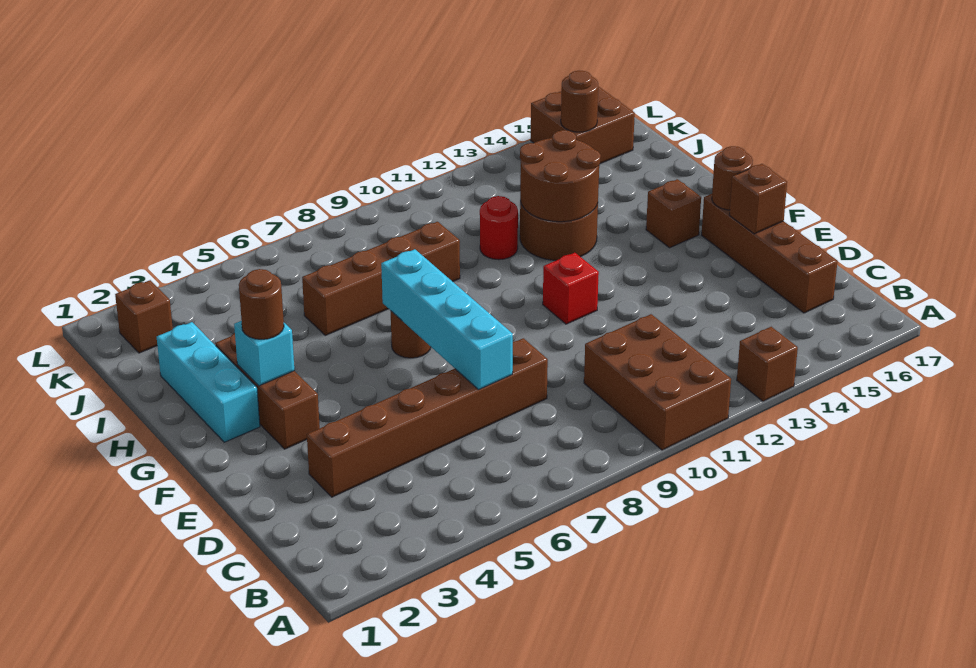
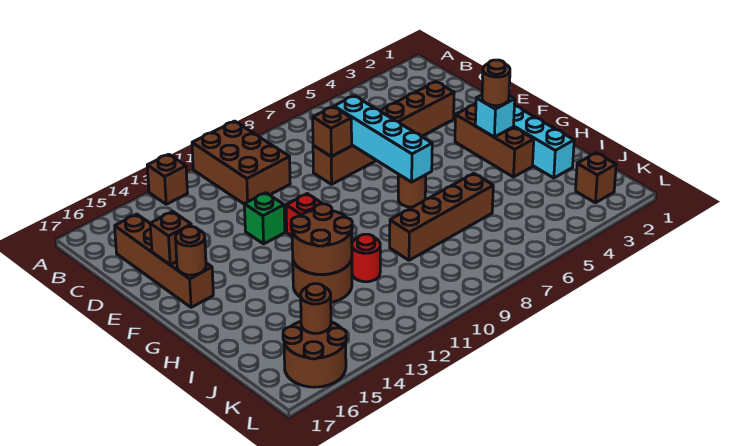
none -> green brick E12 level 1
brown brick G15 level 1 -> brown brick D8 level 2
brown brick K15:L16 level 1 -> brown round brick K15:L16 level 1

